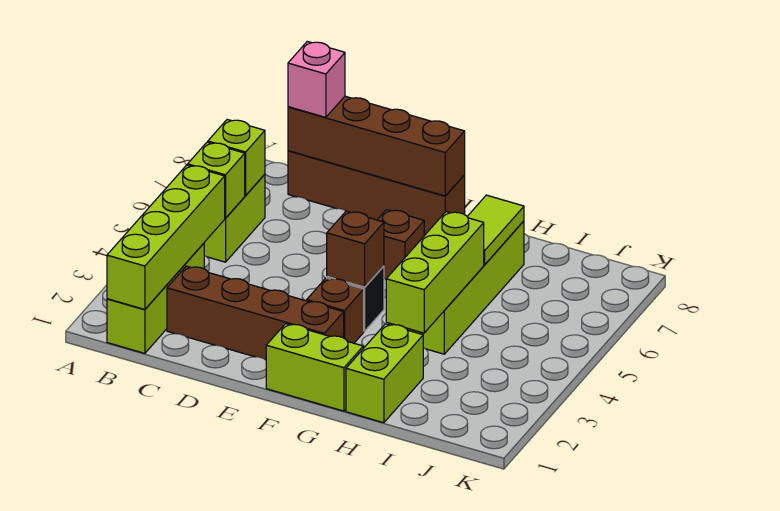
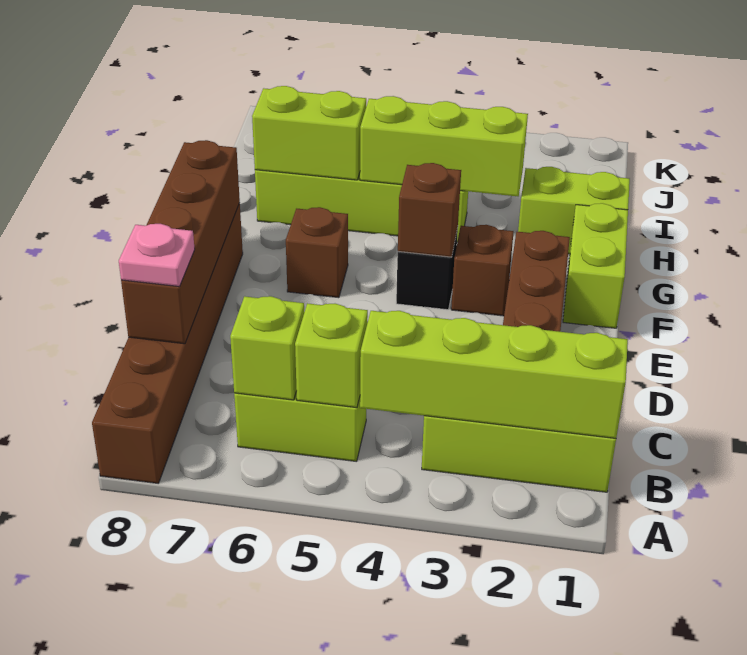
brown brick C8:F8 level 1 -> brown brick A8:F8 level 1
pink brick C8 level 3 -> pink plate C8 level 3
lime tile H6:H7 level 2 -> lime brick H6:H7 level 2

